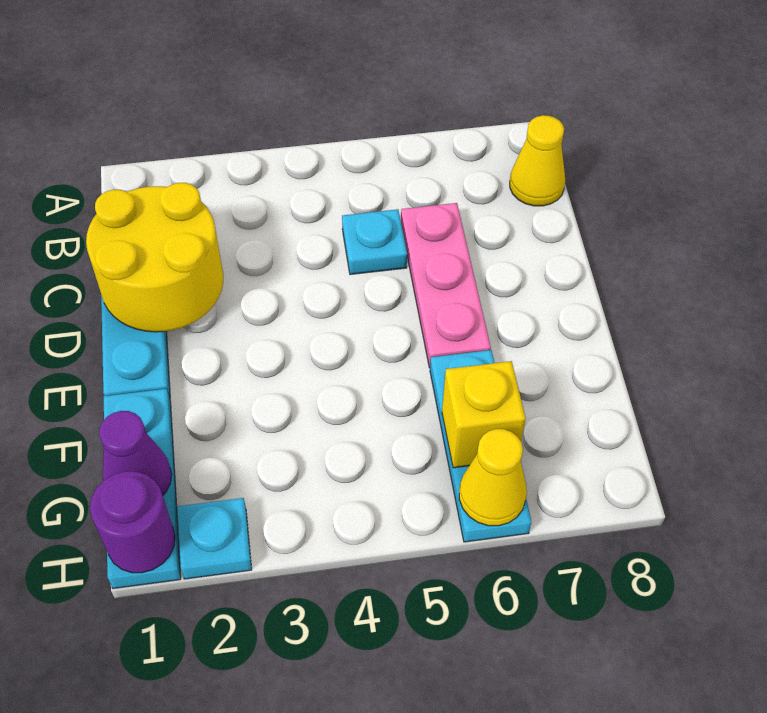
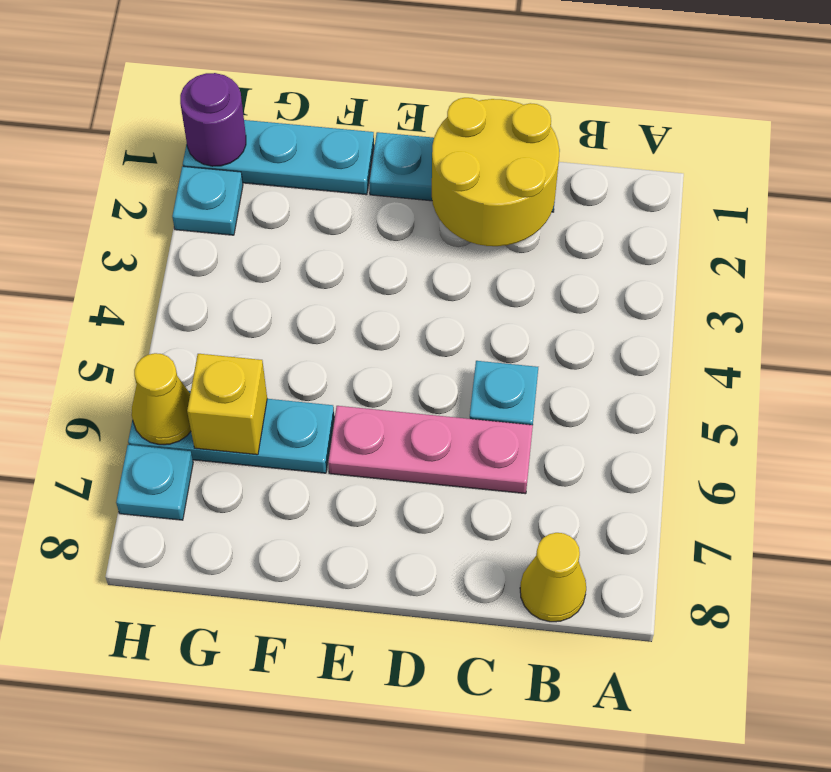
purple cone G1 level 2 -> none
none -> cyan plate H7 level 1

